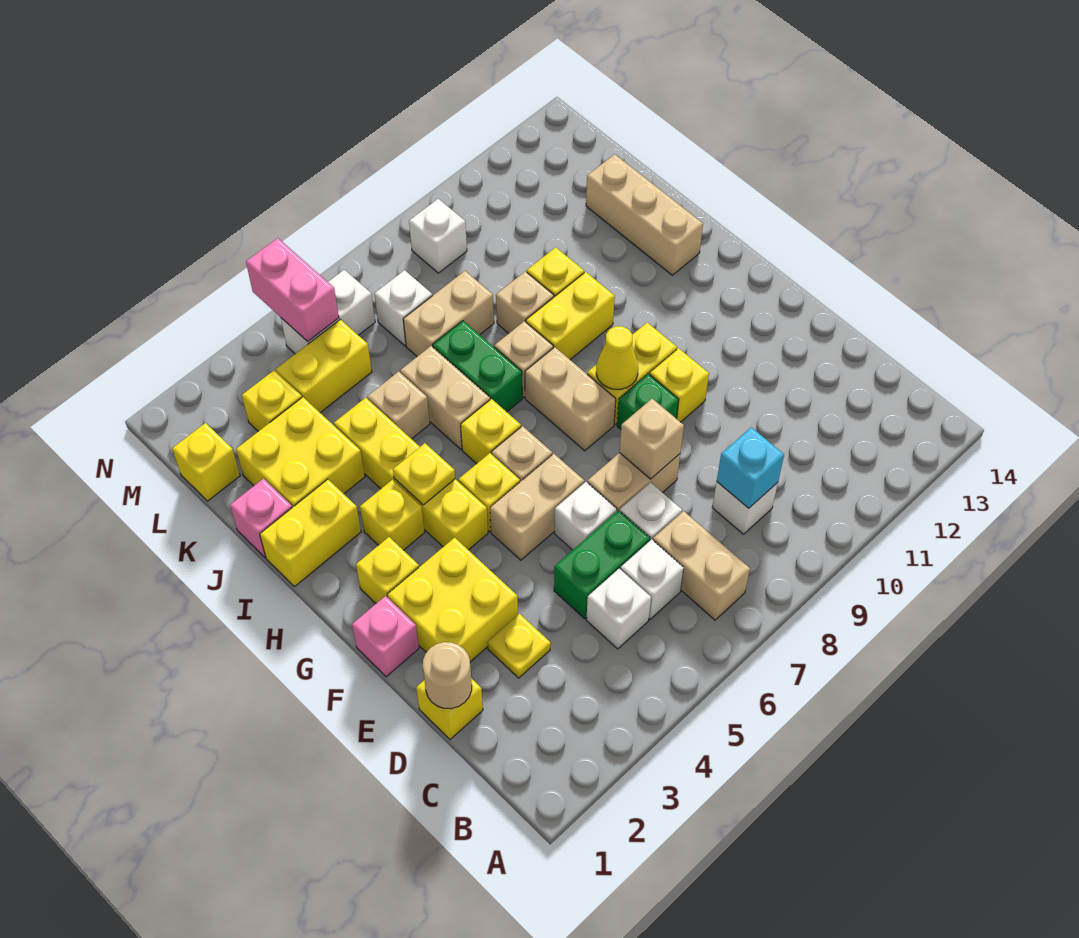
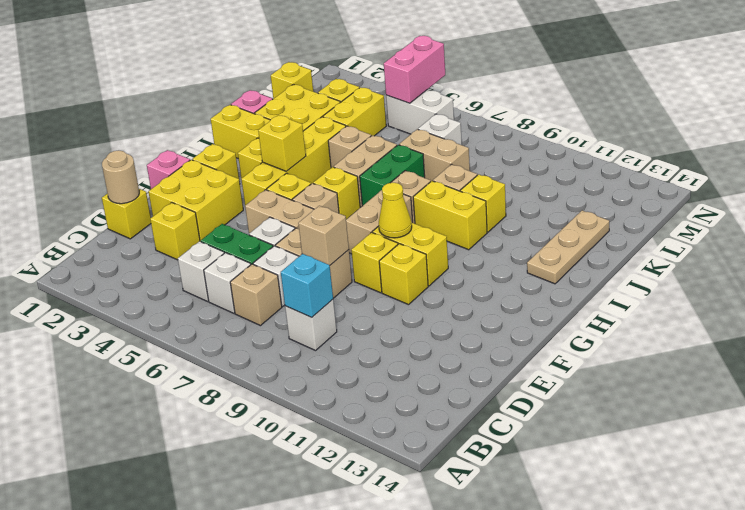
tan brick B7:C7 level 1 -> tan brick C7 level 1
yellow plate D3 level 1 -> yellow brick D3 level 1
green brick F9 level 1 -> yellow brick F9 level 1
yellow plate H4 level 2 -> yellow brick H4 level 2
tan brick I13:K13 level 1 -> tan plate I13:K13 level 1
yellow brick L4:L5 level 1 -> yellow brick K4:L4 level 1
white brick M9 level 1 -> none

